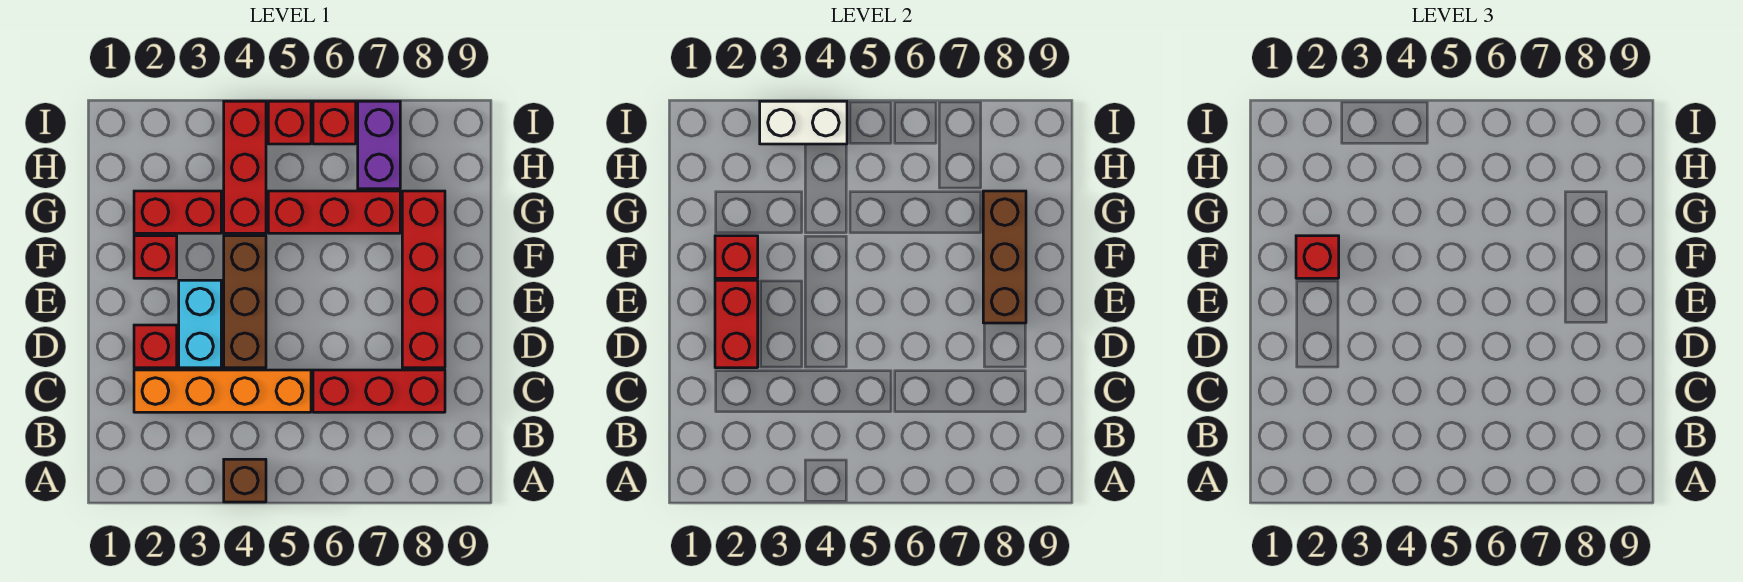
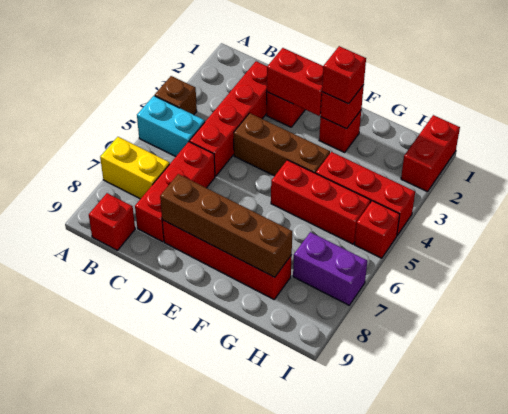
none -> yellow brick A7:B7 level 1
orange brick C2:C5 level 1 -> red brick C2:C5 level 1
cyan brick D3:E3 level 1 -> cyan brick A5:B5 level 1
brown brick E8:G8 level 2 -> brown brick D8:G8 level 2
red brick G2:G3 level 1 -> red brick I1:I2 level 1
red brick G5:G7 level 1 -> red brick F5:H5 level 1
white brick I3:I4 level 2 -> none
red brick I6 level 1 -> red brick B9 level 1

